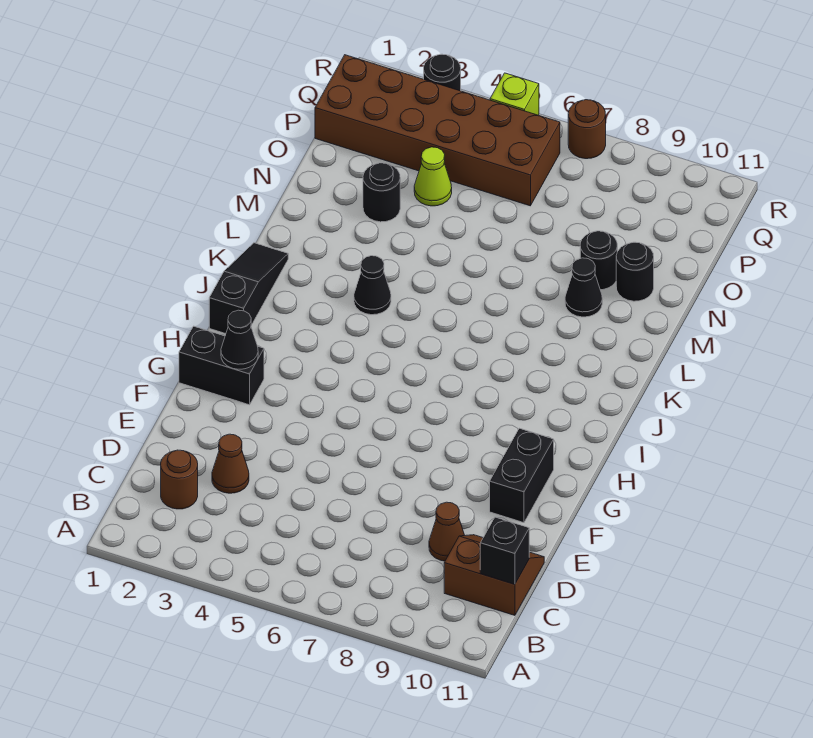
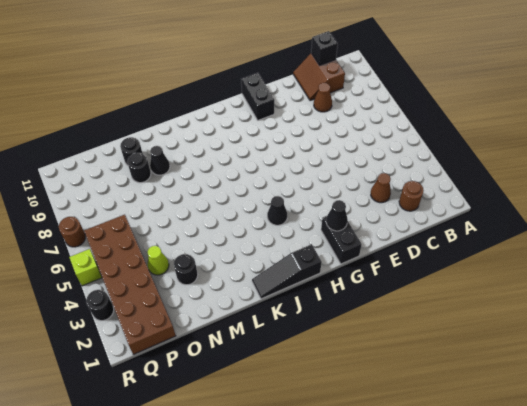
black brick F10:G10 level 1 -> black brick G10:G11 level 1
black cone K4 level 1 -> black cone I4 level 1

